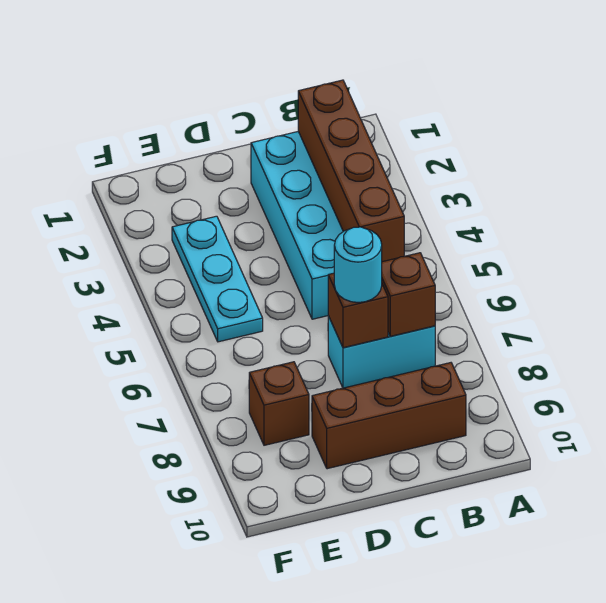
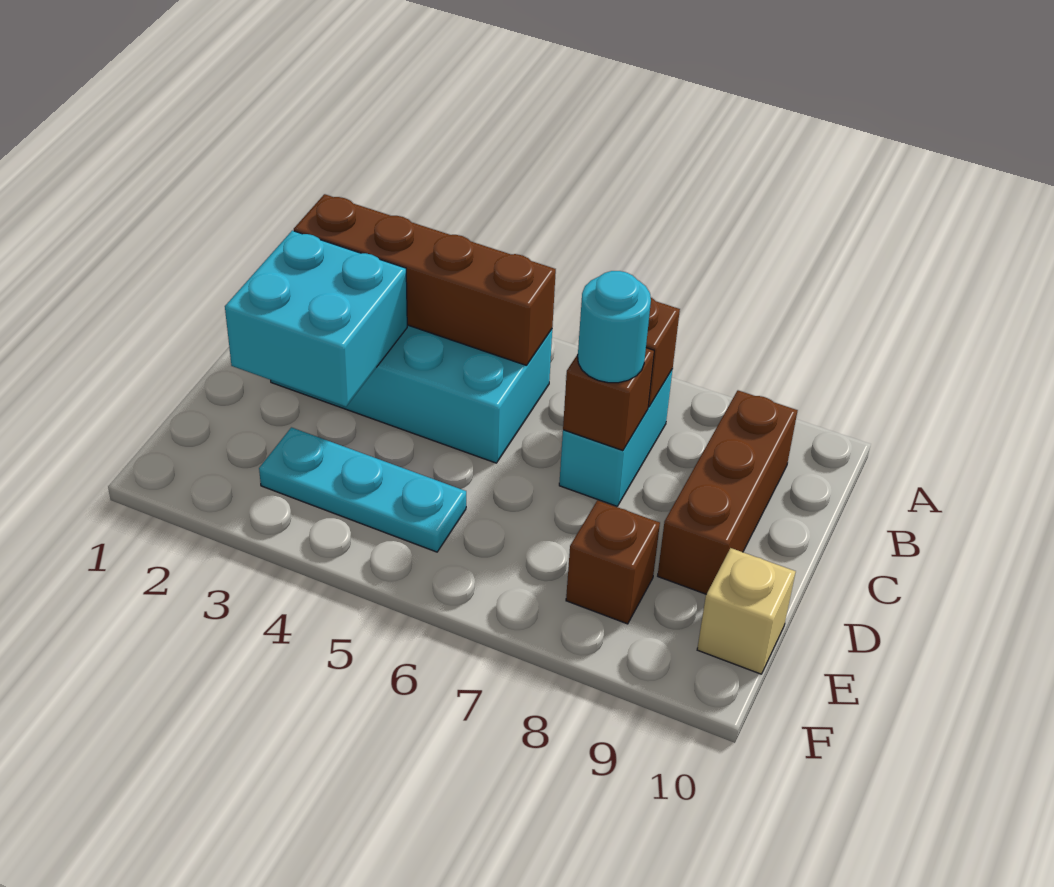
none -> cyan brick C2:D3 level 2
none -> tan brick E10 level 1

